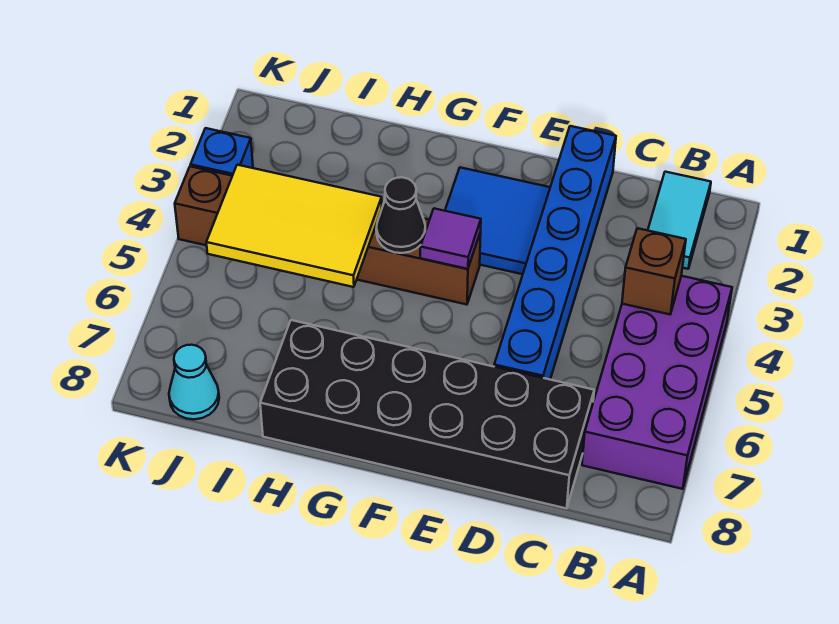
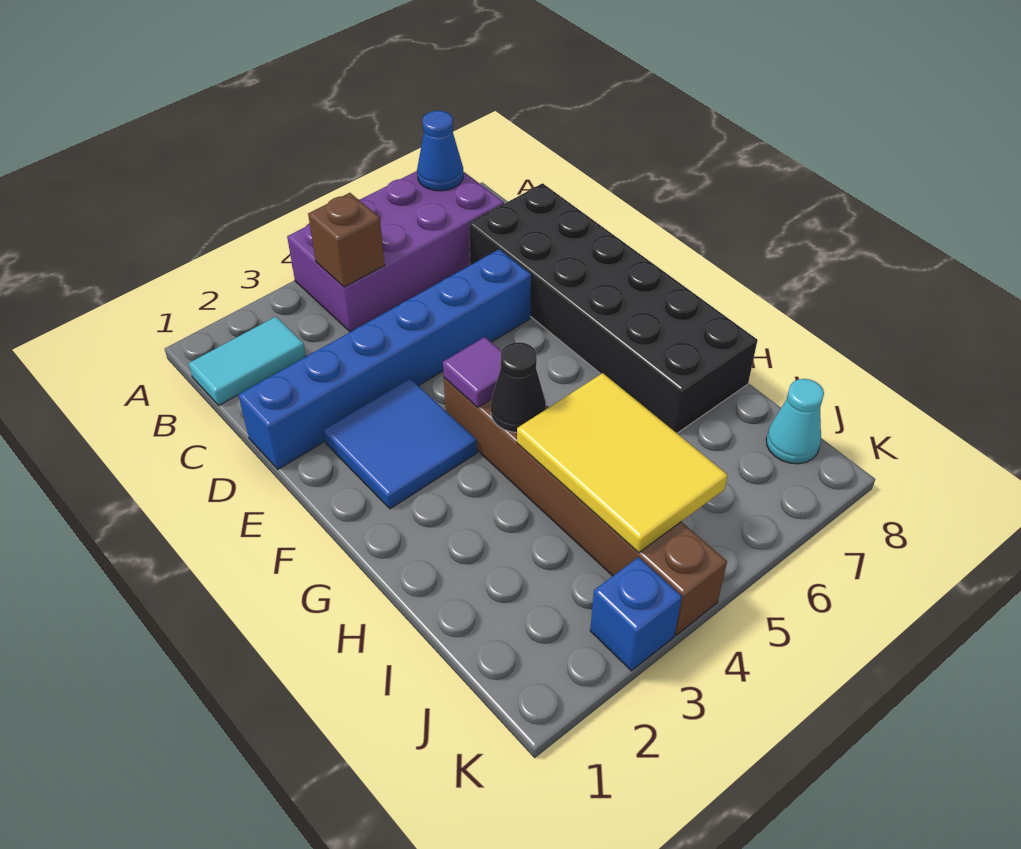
none -> blue cone A7 level 2

